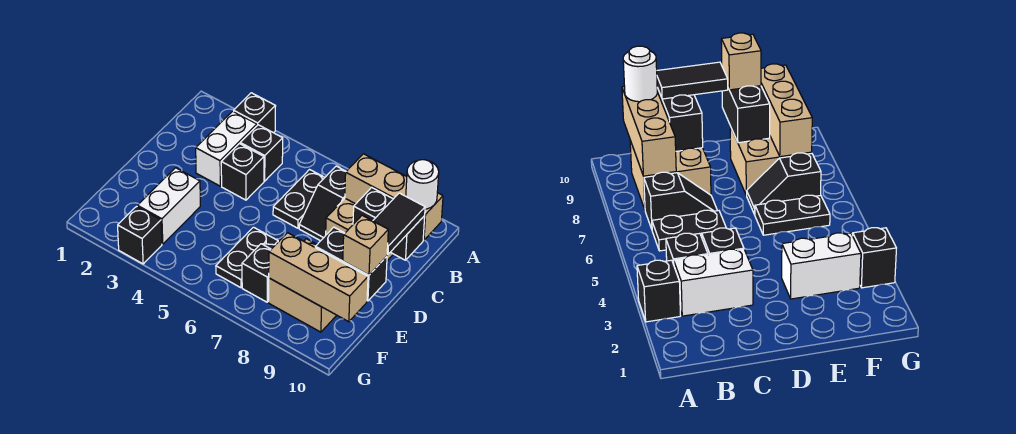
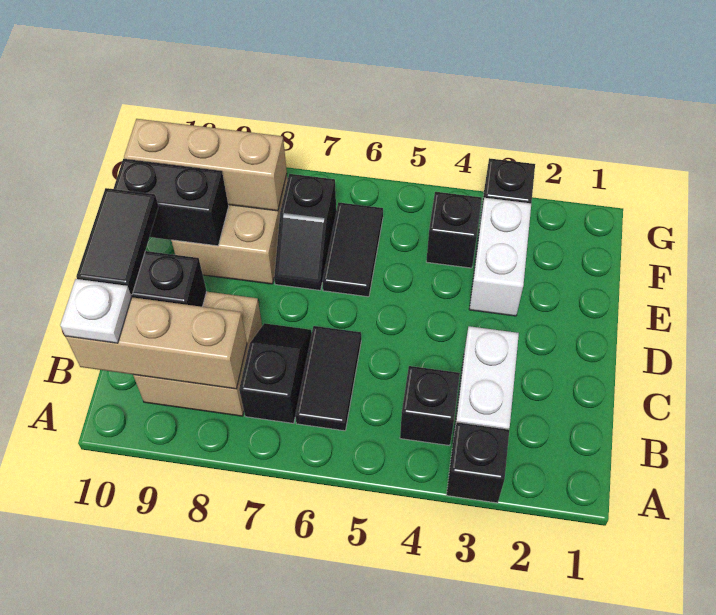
black plate B6:C6 level 1 -> black tile B6:C6 level 1
white round brick B10 level 3 -> white plate B10 level 3
black brick C4 level 1 -> black brick F4 level 1
black plate E6:F6 level 1 -> black tile E6:F6 level 1
tan brick E10 level 3 -> none

